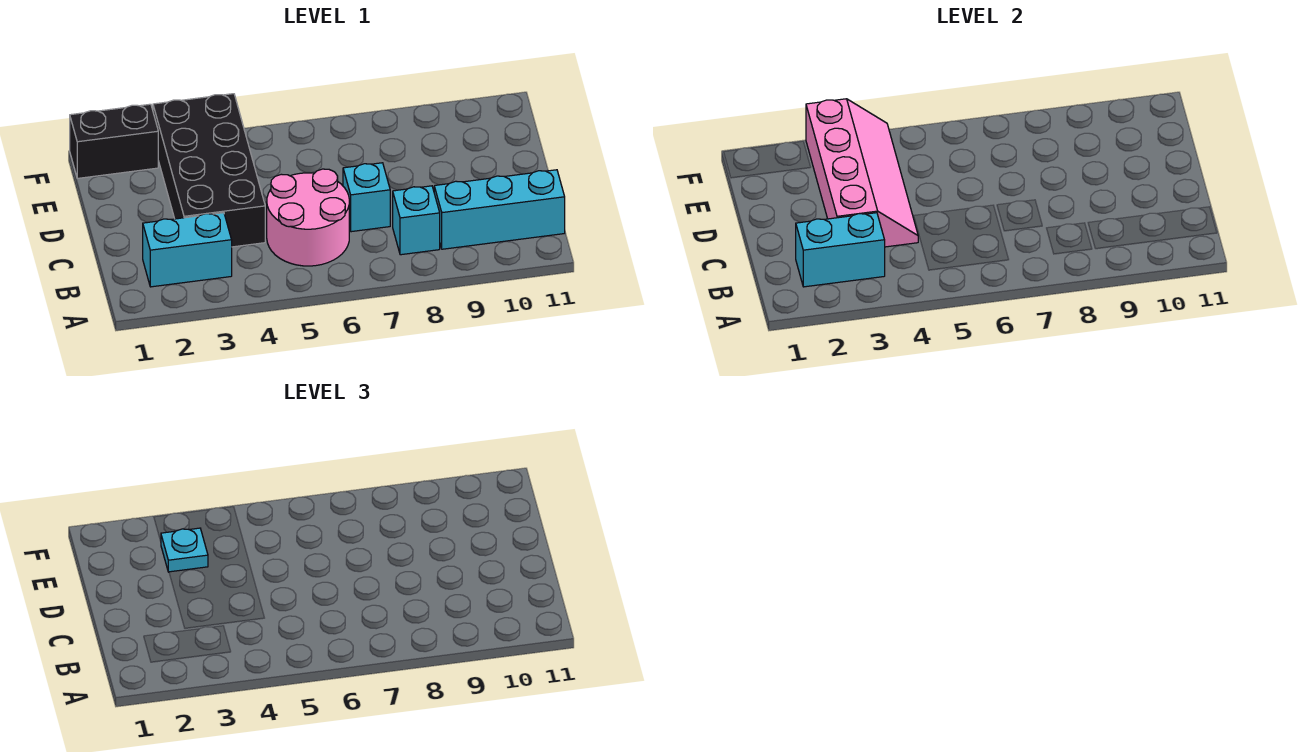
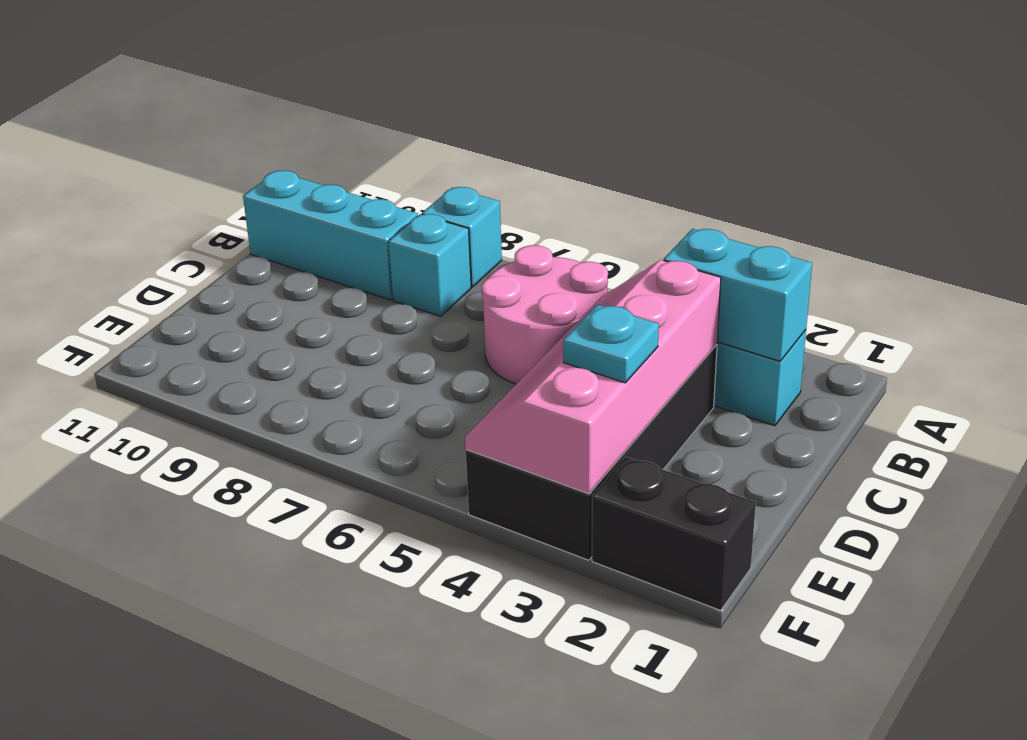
cyan brick C7 level 1 -> cyan brick A8 level 1

